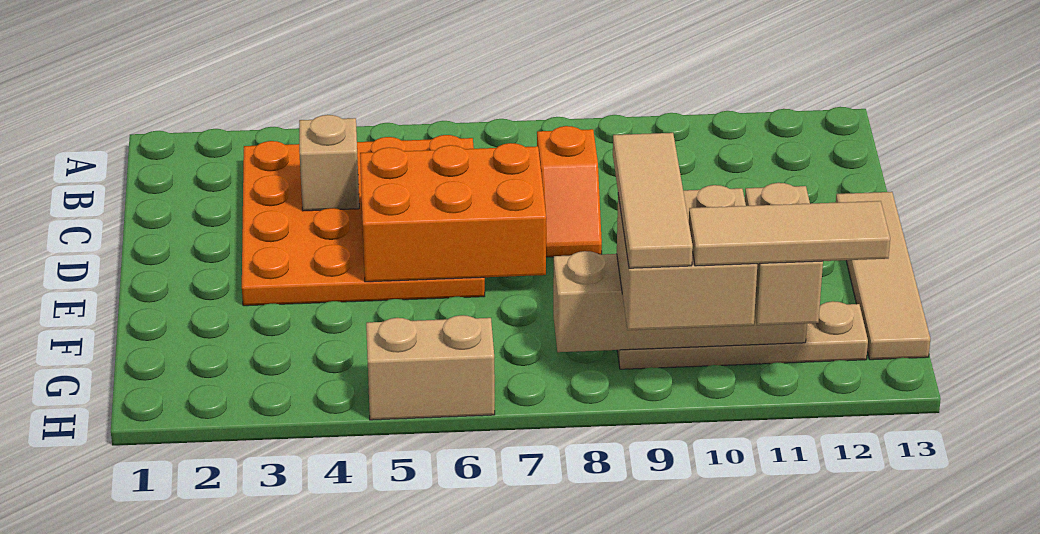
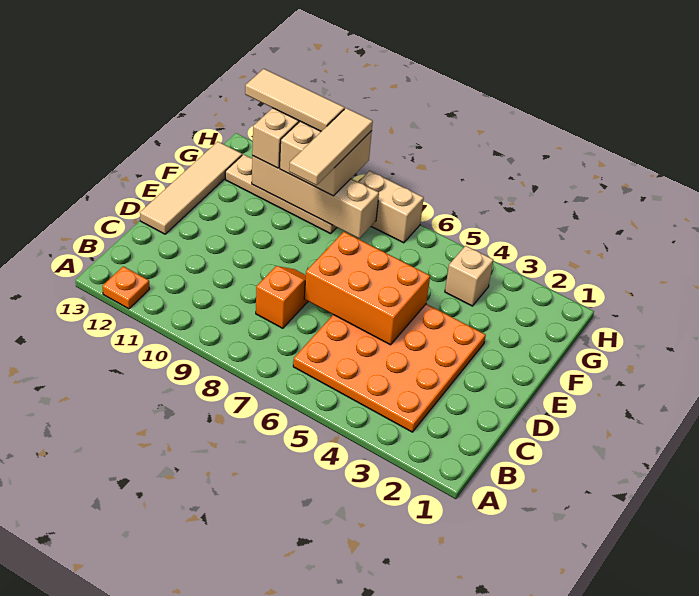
none -> orange plate A12 level 1
tan brick C4 level 2 -> tan brick G4 level 1
tan brick H5:H6 level 1 -> tan brick H7:H8 level 1

